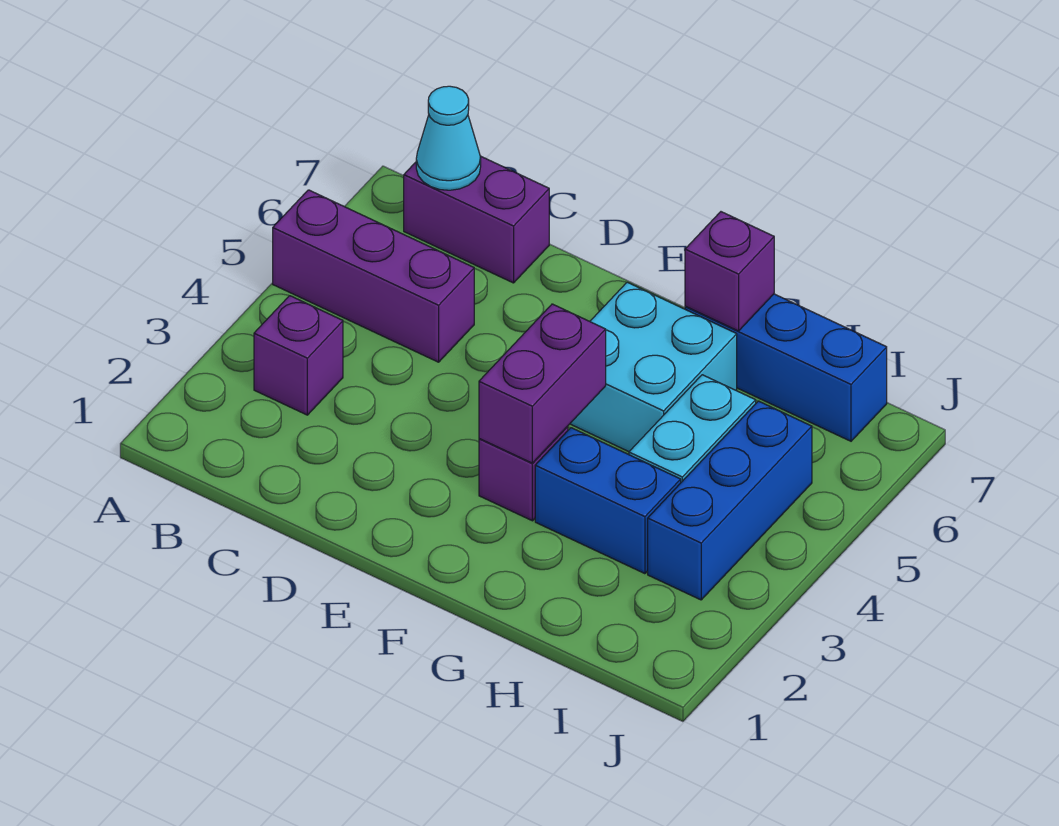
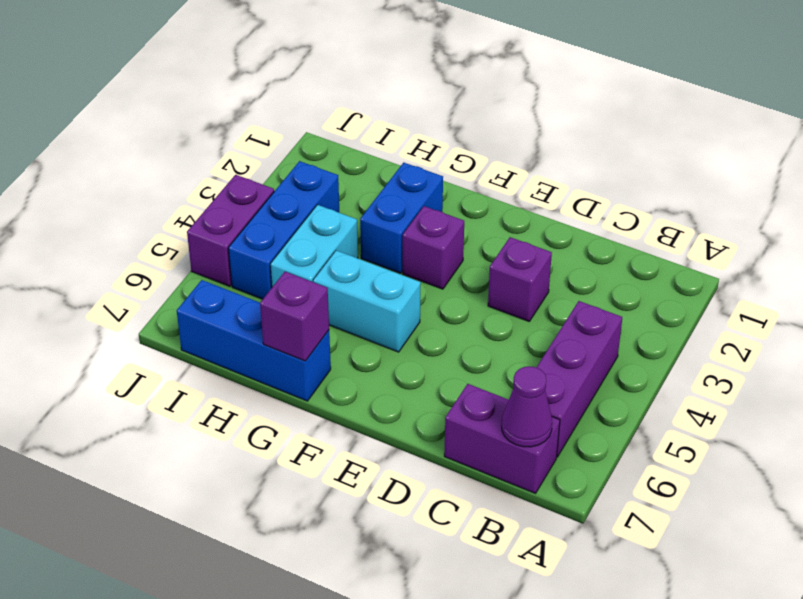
purple brick A5:C5 level 1 -> purple brick B4:B6 level 1
purple brick B3 level 1 -> purple brick D3 level 1
cyan cone B7 level 2 -> purple cone B7 level 2
purple brick F3:F4 level 2 -> purple brick J4:J5 level 1
cyan brick F5:G6 level 1 -> cyan brick F5:G5 level 1
blue brick G3:H3 level 1 -> blue brick G2:G3 level 1

